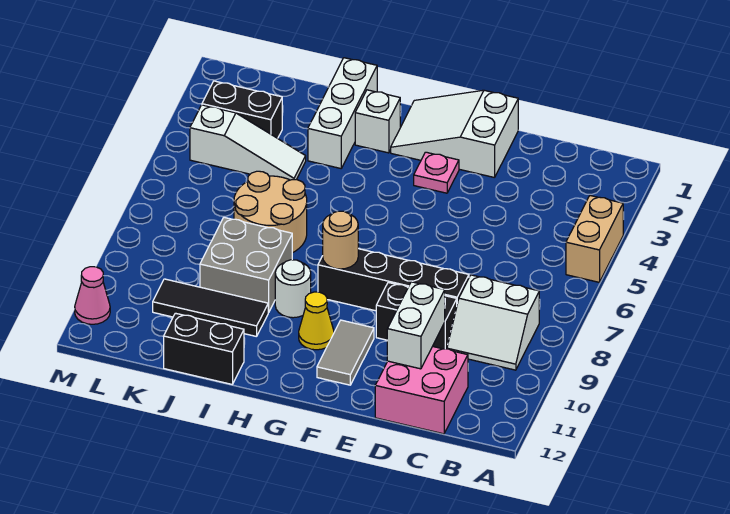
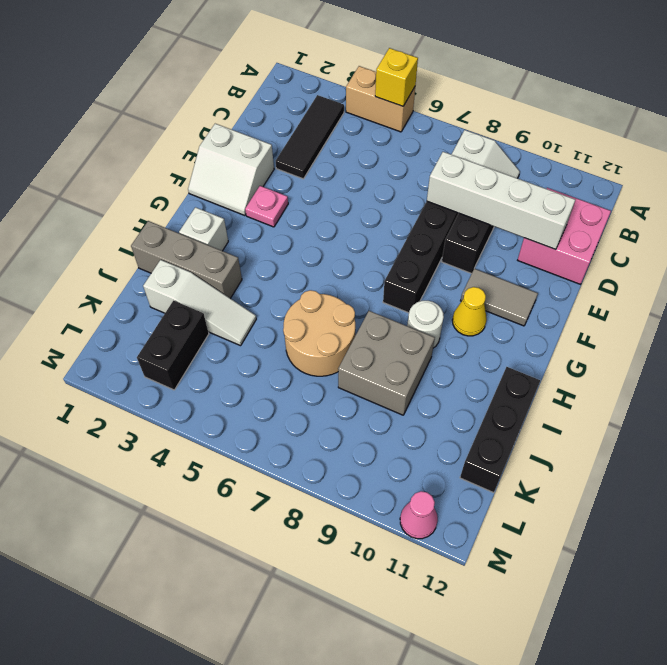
none -> yellow brick A5 level 2
white brick D10:D11 level 2 -> white brick D8:D11 level 2
white slope E1:G2 level 1 top E -> white slope E1:F2 level 1 top E
tan round brick G8 level 2 -> none
white brick I1:I3 level 1 -> grey brick I1:I3 level 1
black tile I10:K10 level 1 -> black tile B3:D3 level 1
black brick I12:J12 level 1 -> black brick I12:K12 level 1
white slope J4:L4 level 1 top L -> white slope J2:J4 level 1 top 2

